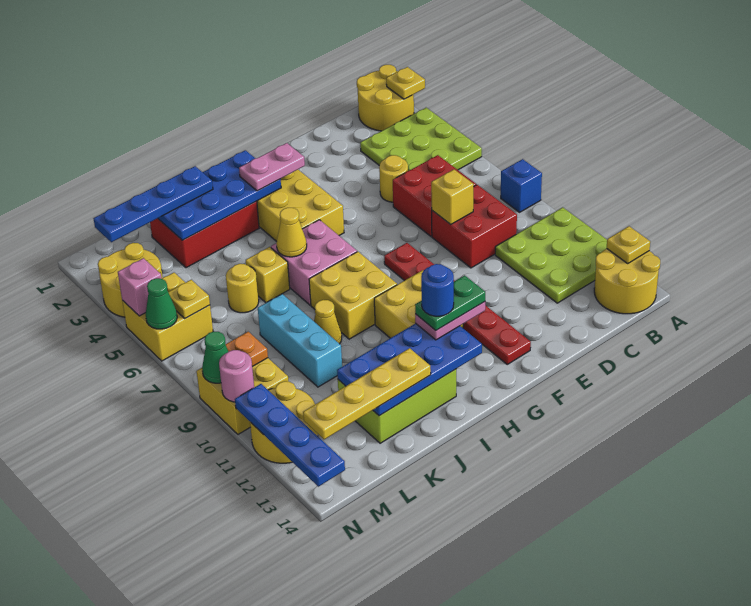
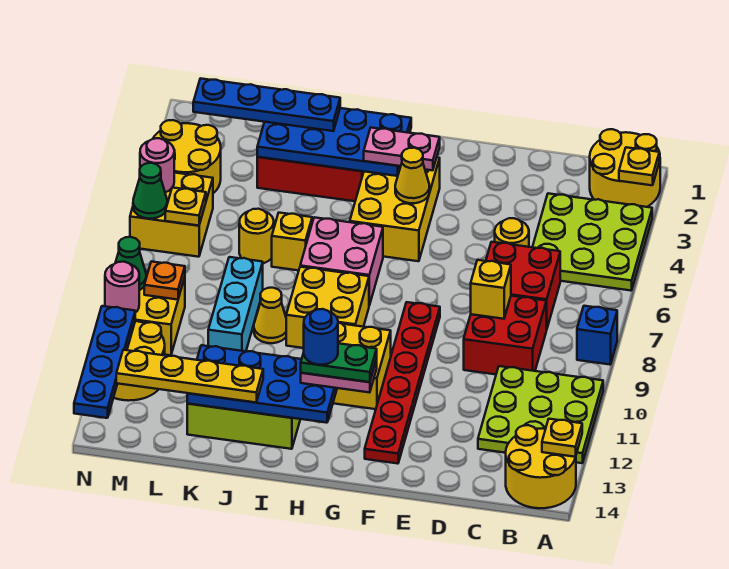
yellow cone I6 level 2 -> yellow cone G4 level 2
pink brick N5 level 2 -> pink round brick N5 level 2

